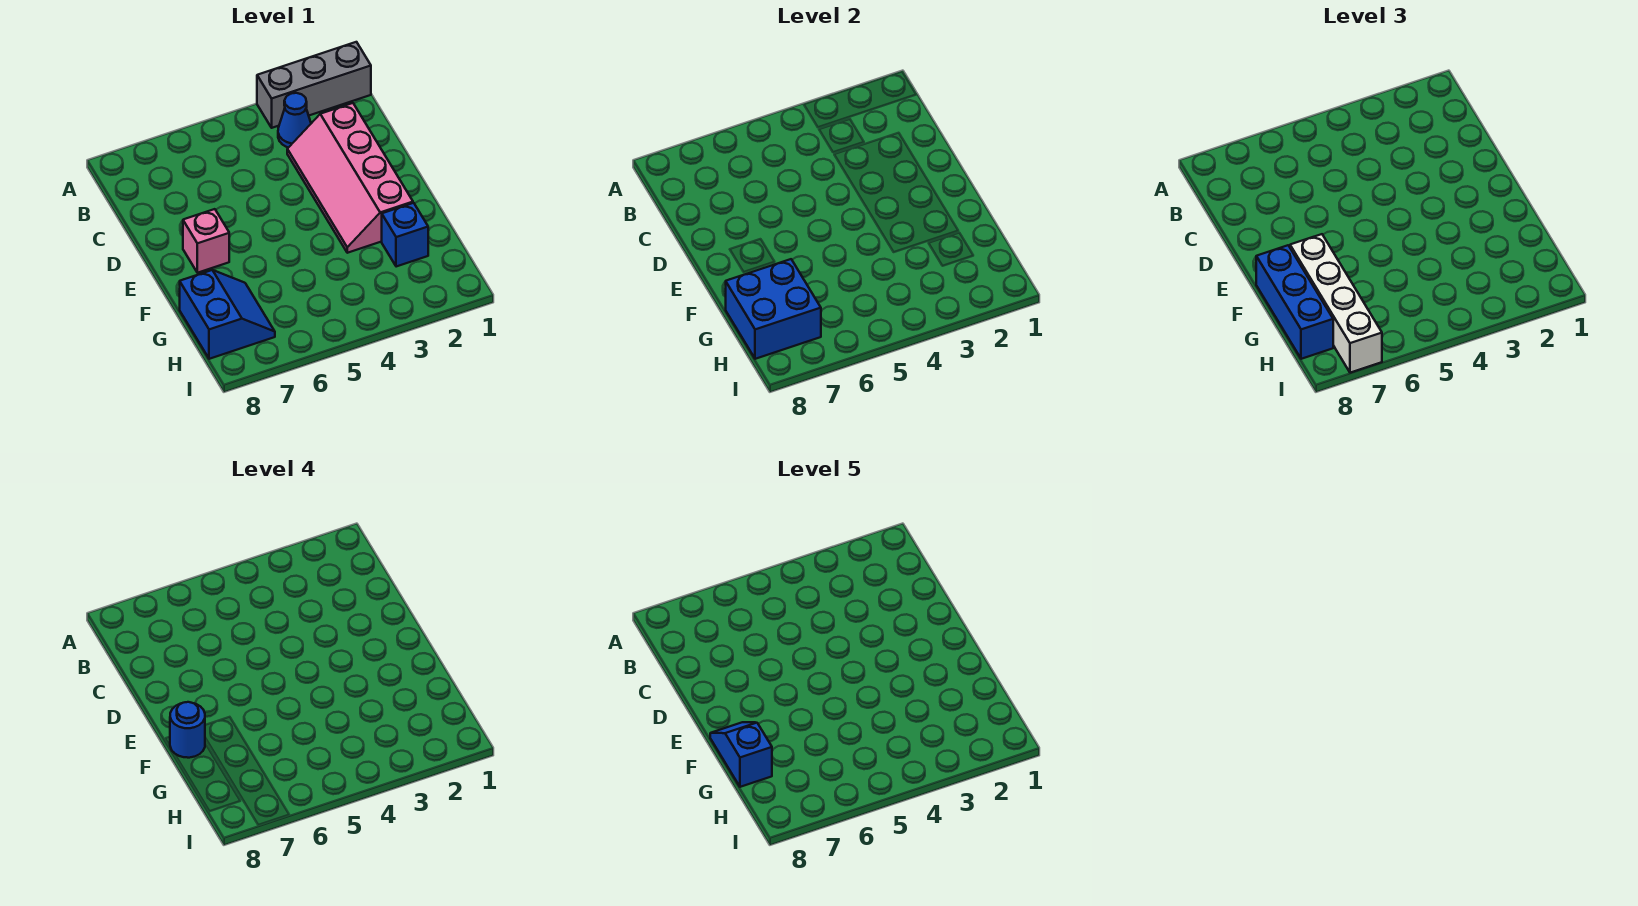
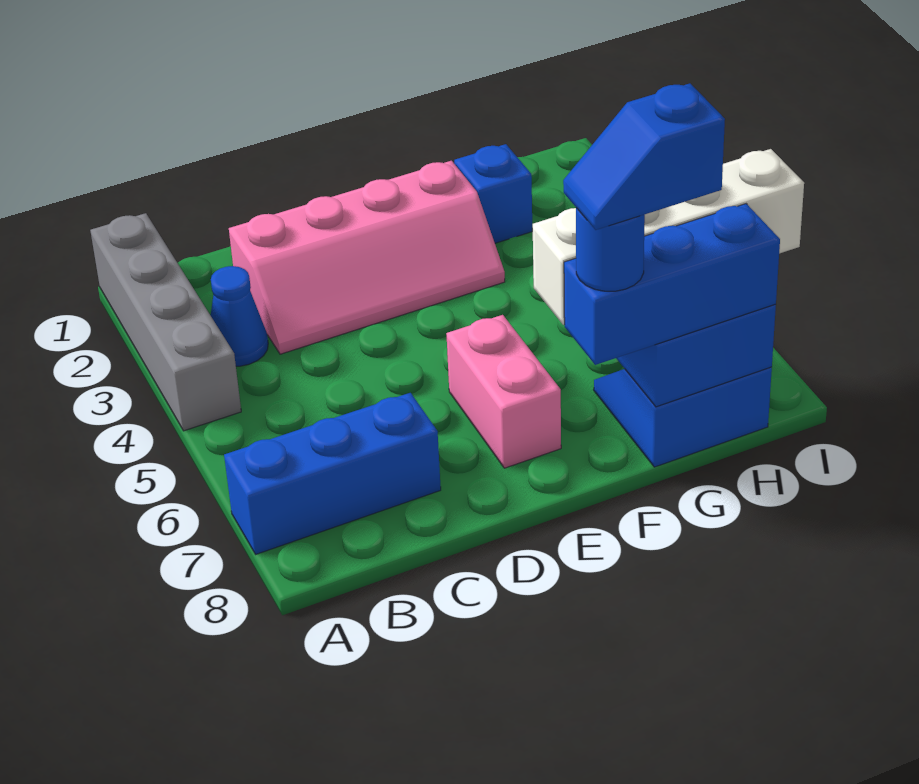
grey brick A1:A3 level 1 -> grey brick A1:A4 level 1
none -> blue brick A7:C7 level 1
pink brick E7 level 1 -> pink brick E6:E7 level 1

